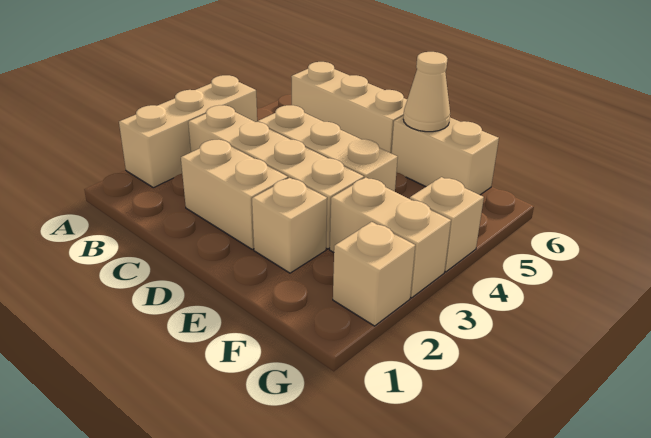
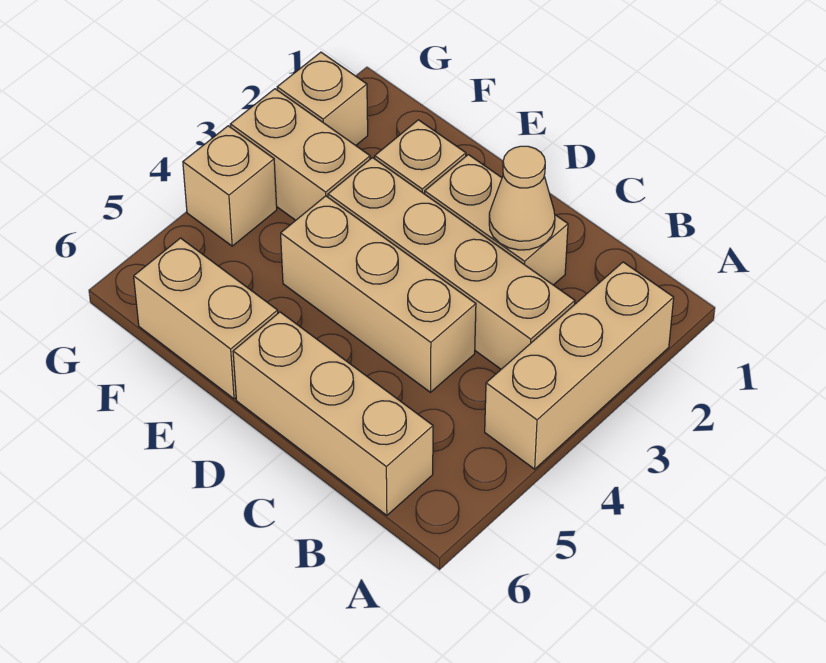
tan cone E6 level 2 -> tan cone C2 level 2

